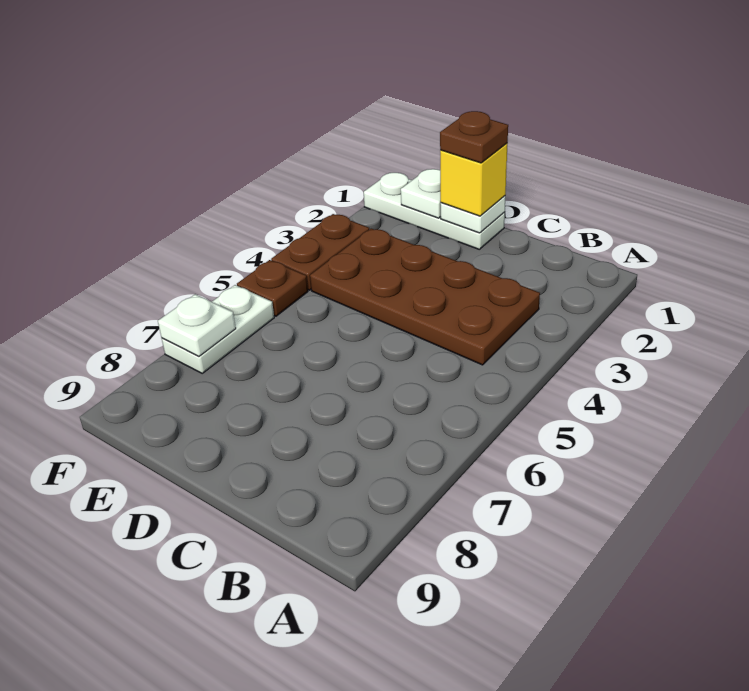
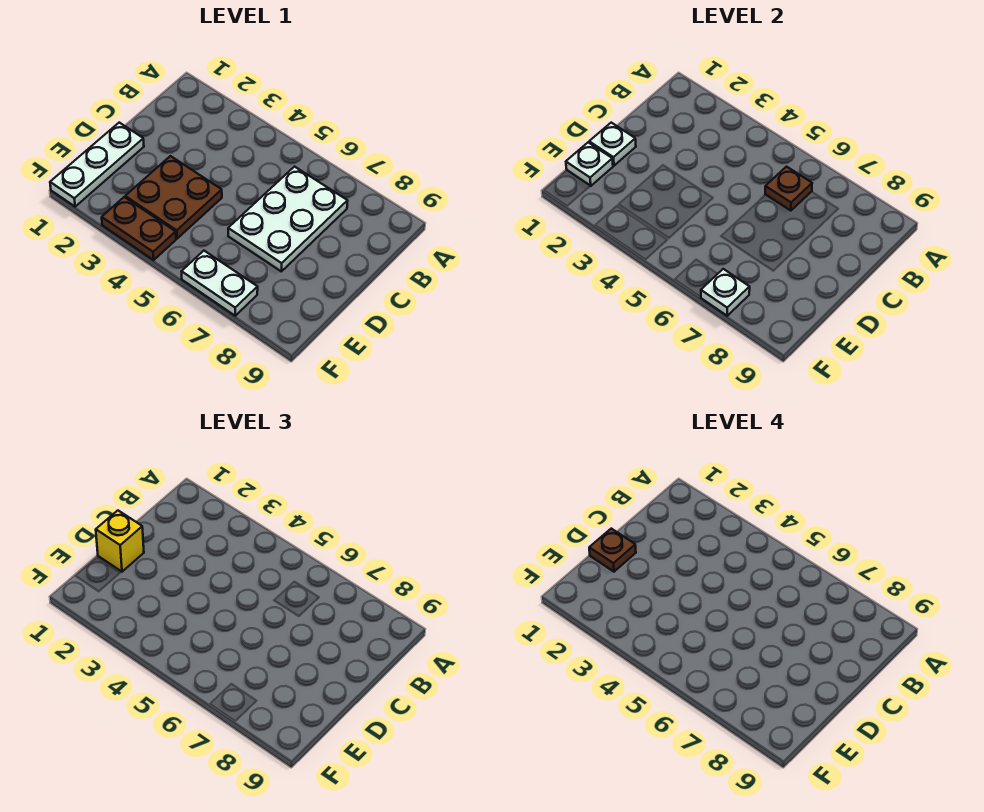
brown plate B3:E4 level 1 -> brown plate D3:E4 level 1
none -> white plate B6:D7 level 1
brown plate F5 level 1 -> brown plate B6 level 2

